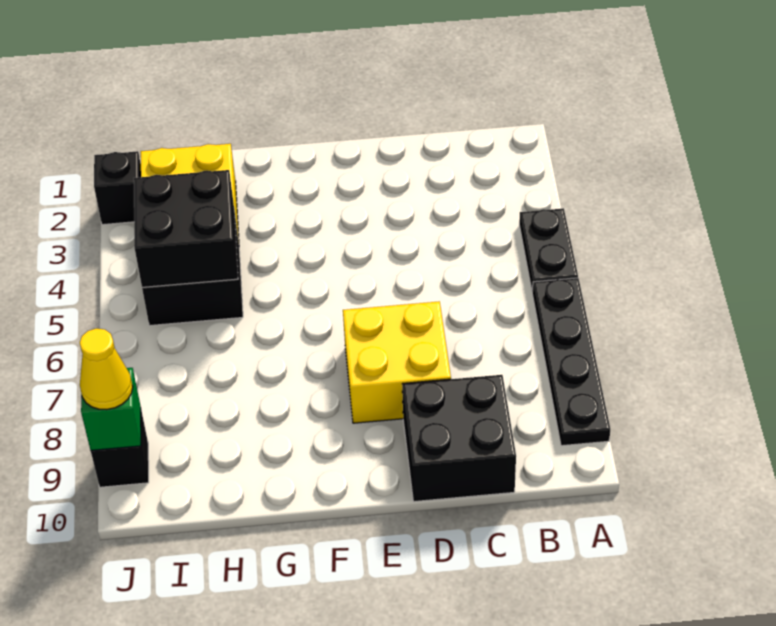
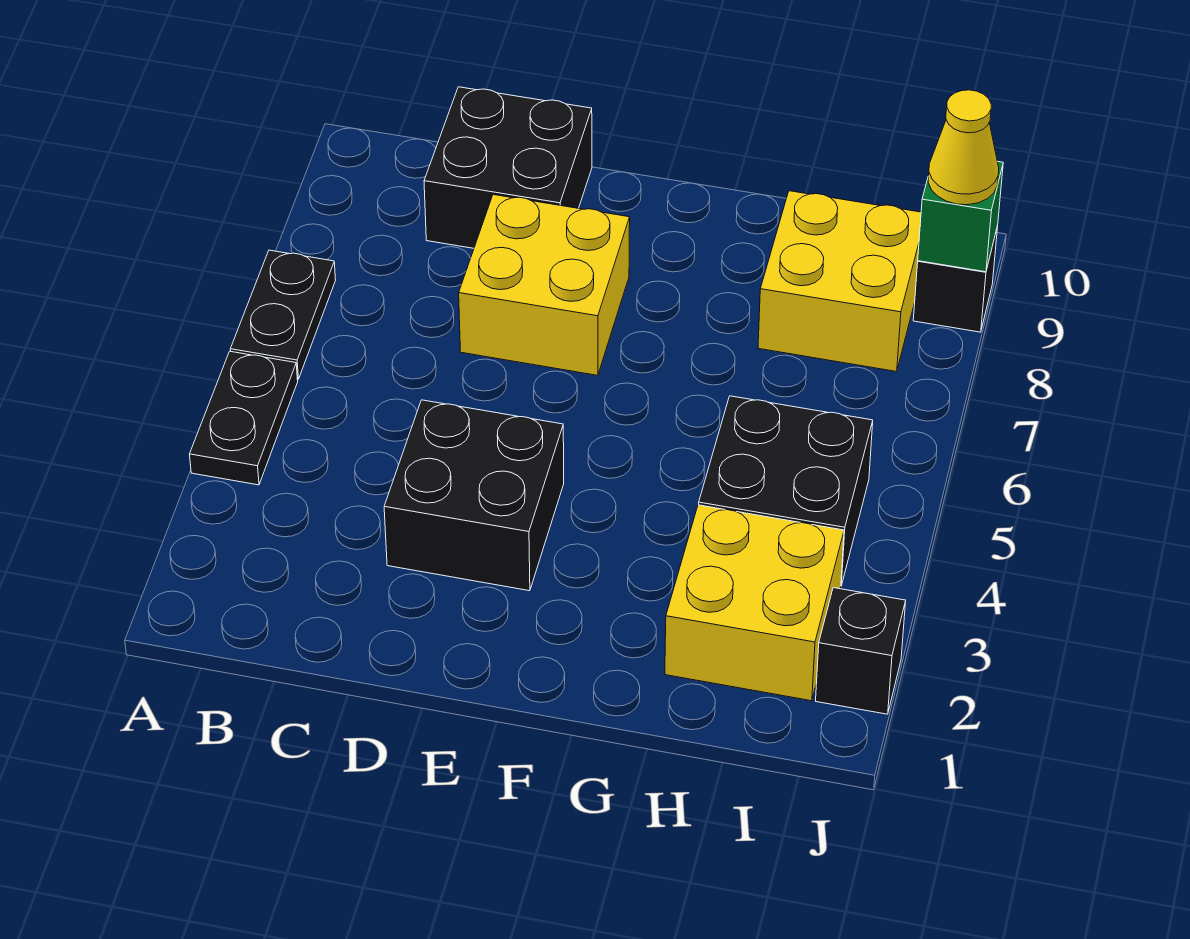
black plate A6:A9 level 1 -> black plate A6:A7 level 1
black brick H4:I5 level 2 -> black brick D3:E4 level 1
none -> yellow brick H8:I9 level 1

